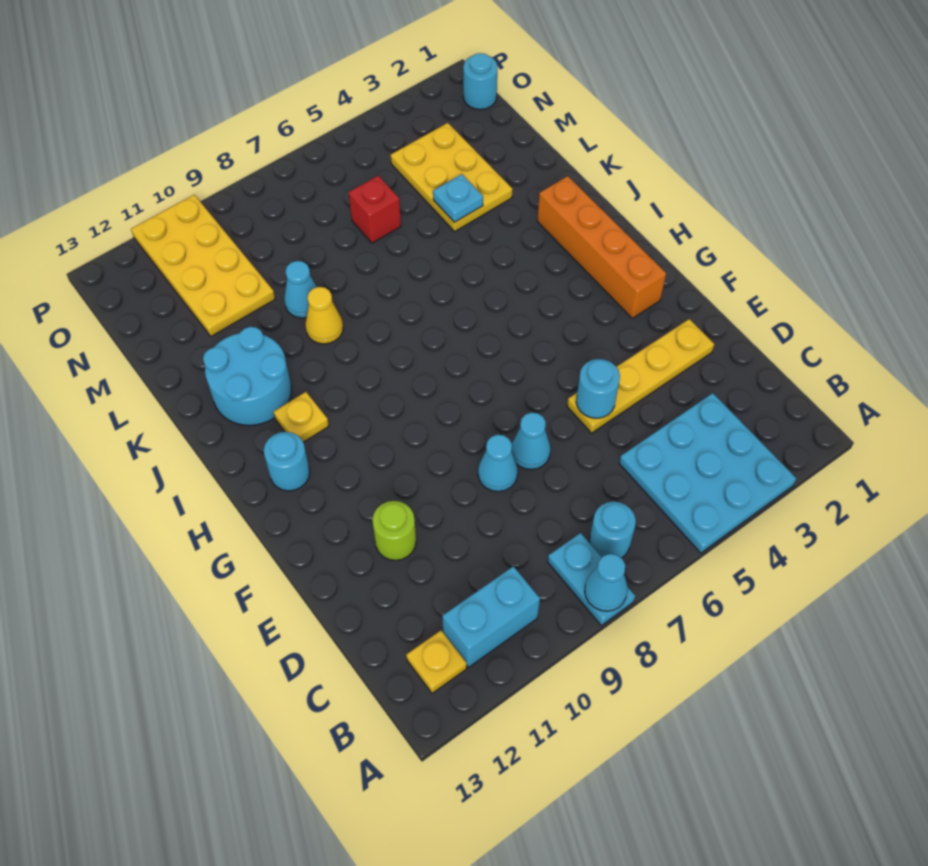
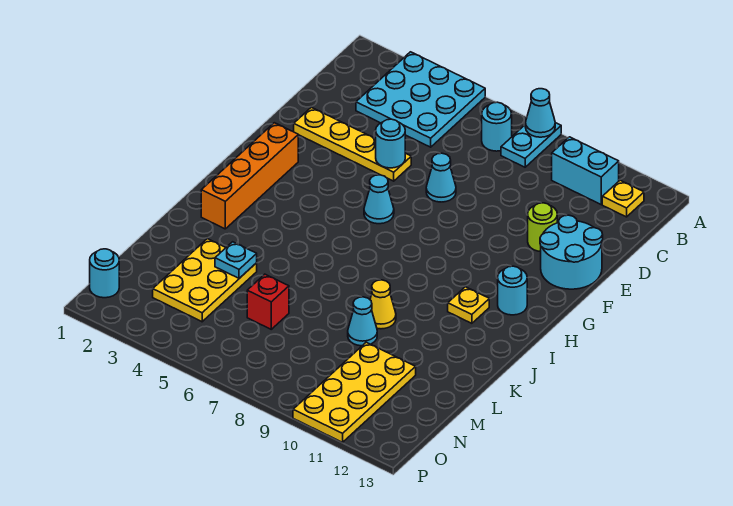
cyan cone E8 level 1 -> cyan cone G6 level 1
cyan round brick J11:K12 level 1 -> cyan round brick E12:F13 level 1

